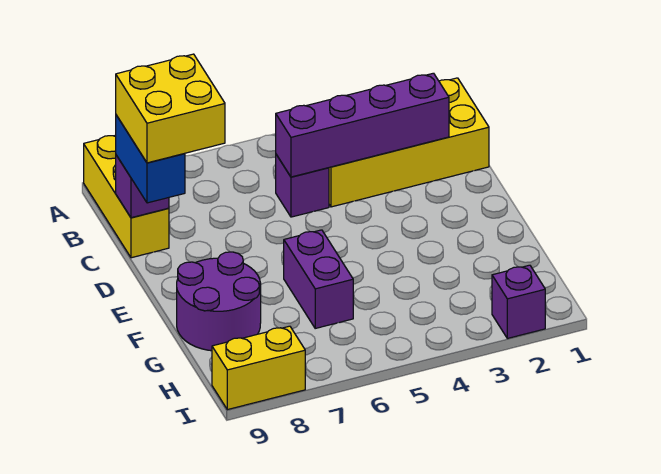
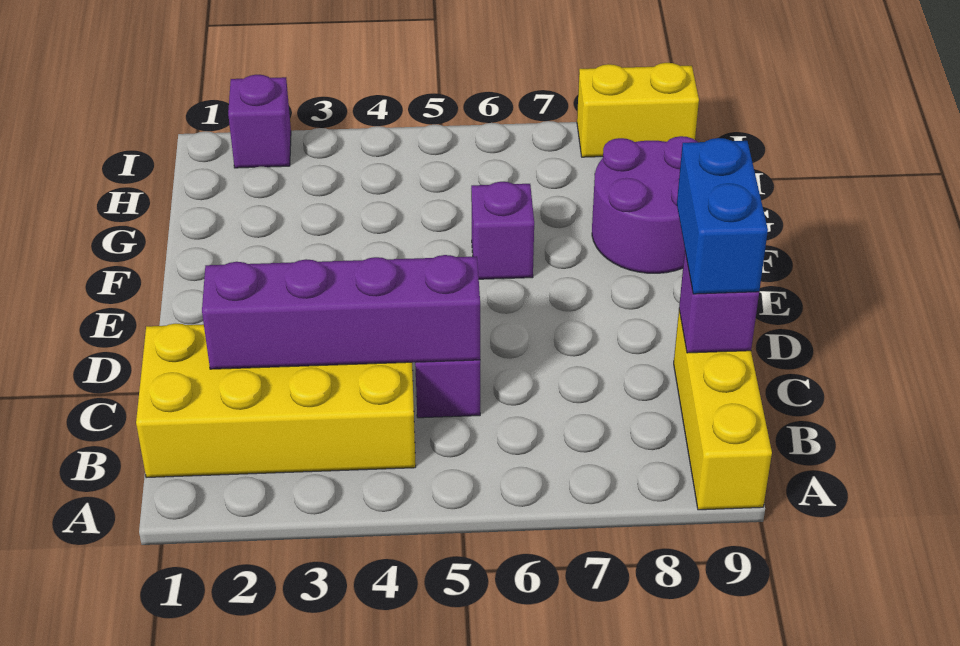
yellow brick C8:D9 level 4 -> none
purple brick F6:G6 level 1 -> purple brick F6 level 1

